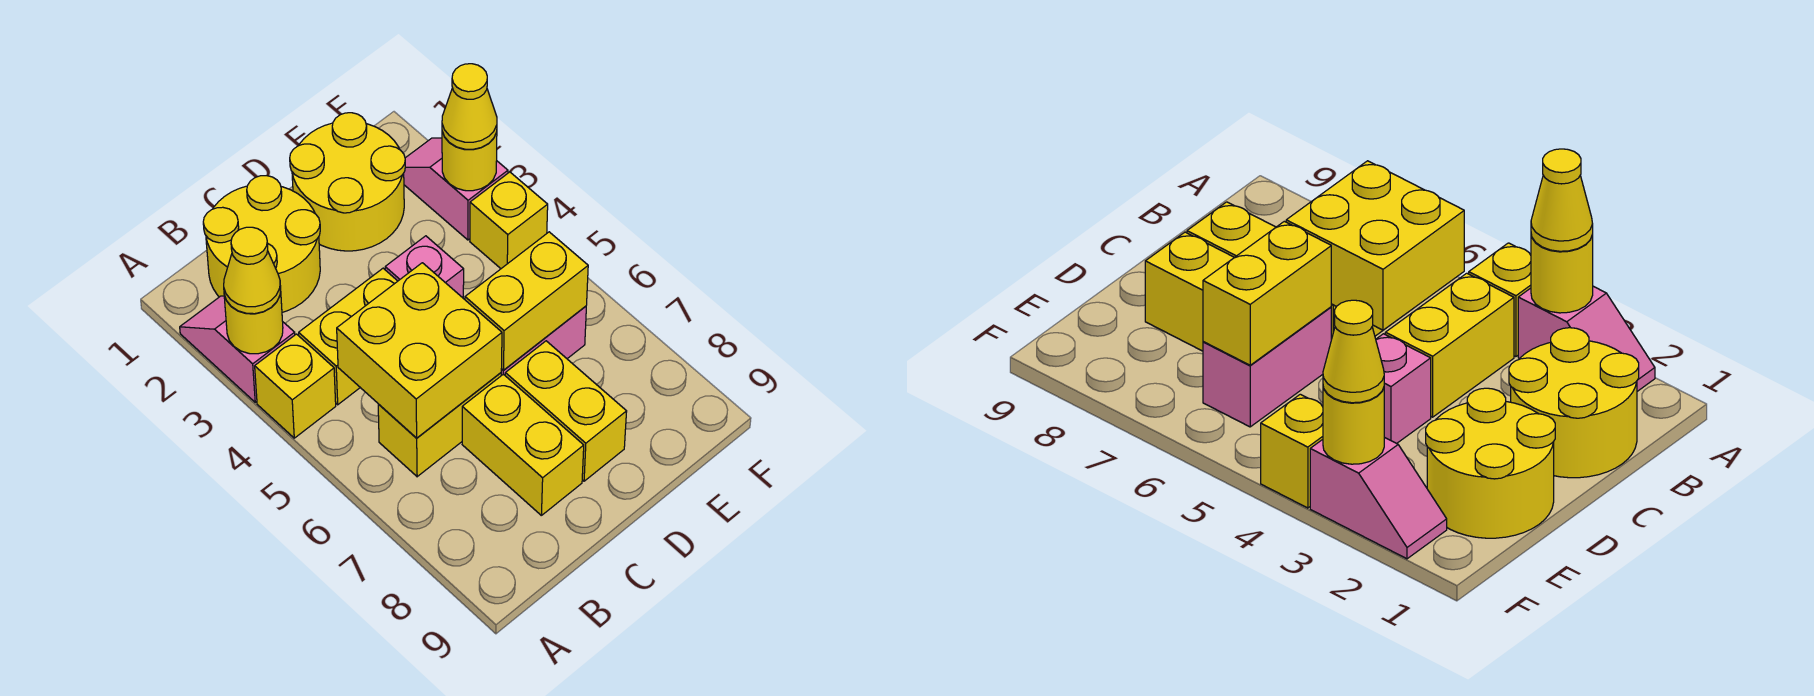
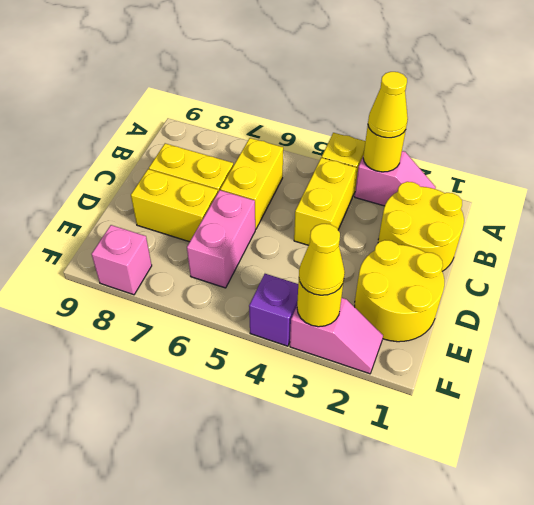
yellow brick B5:C6 level 2 -> none
pink brick D4 level 1 -> pink brick F8 level 1
yellow brick D6:E6 level 2 -> none
yellow brick F4 level 1 -> purple brick F4 level 1

